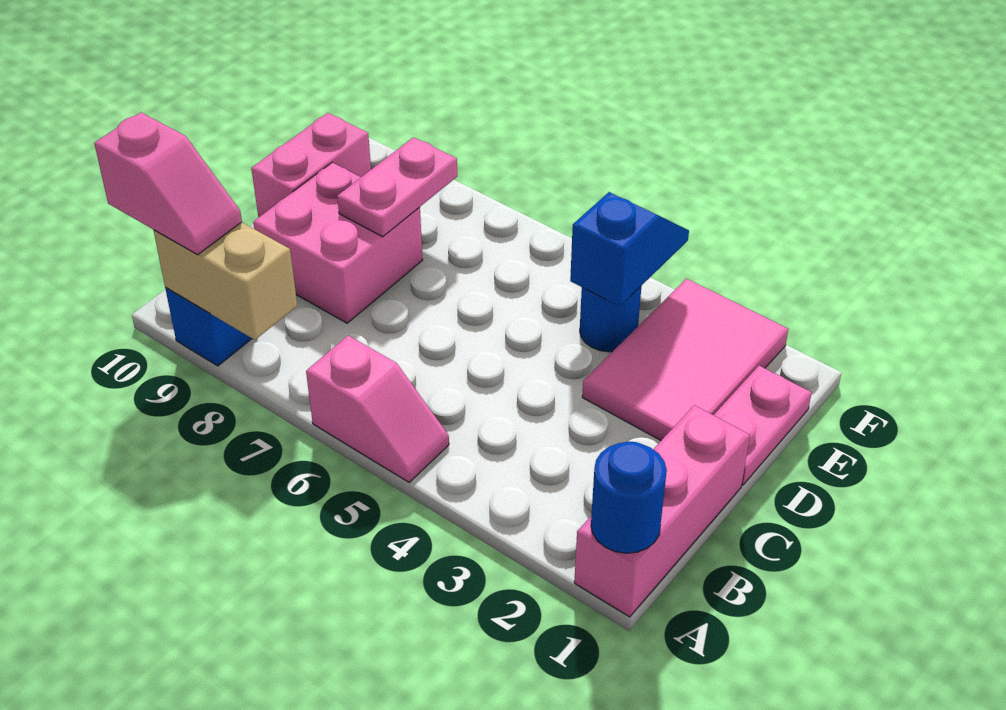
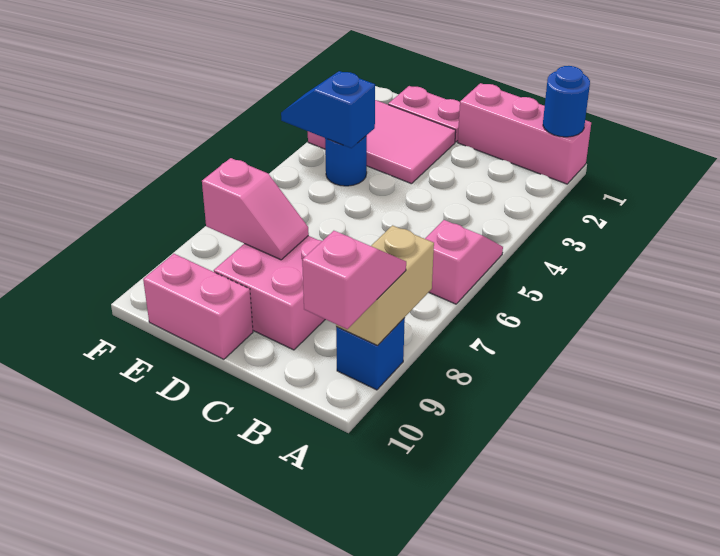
pink plate D8:E8 level 2 -> pink slope D8:E8 level 2 top E

